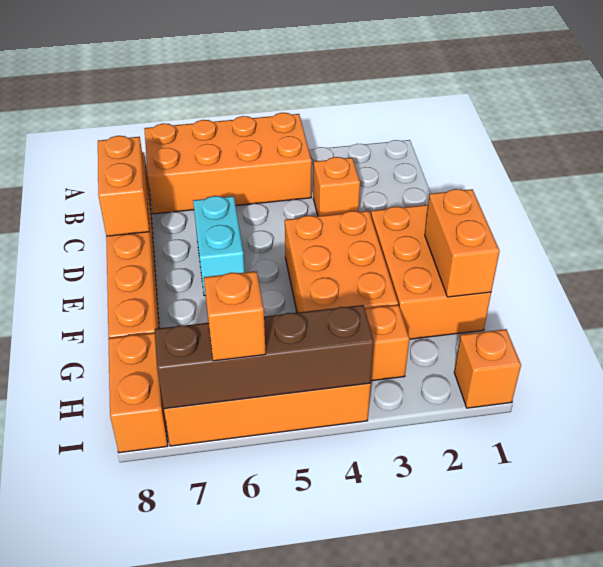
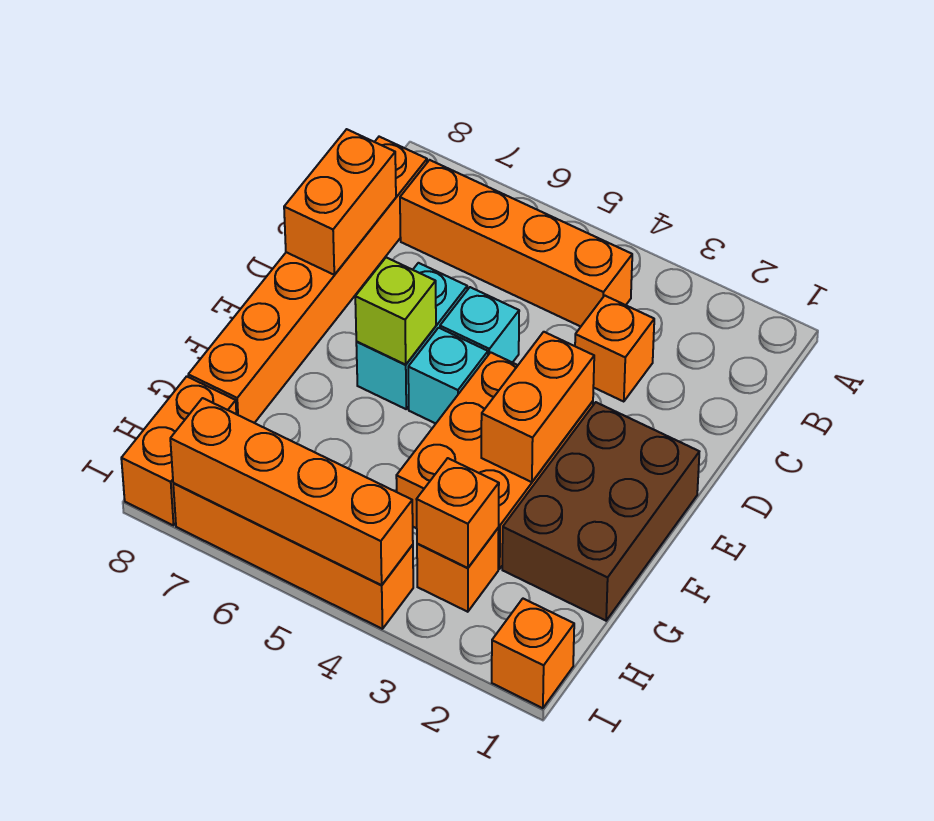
orange brick A4:B7 level 1 -> orange brick B4:B7 level 1
none -> cyan brick D5 level 1
orange brick E1:G2 level 1 -> brown brick E1:G2 level 1
none -> cyan brick E5 level 1
none -> lime brick E6 level 2
orange brick F1:G1 level 2 -> orange brick E3:F3 level 2
brown brick I4:I7 level 2 -> orange brick I4:I7 level 2
orange brick I6 level 3 -> orange brick H3 level 2

